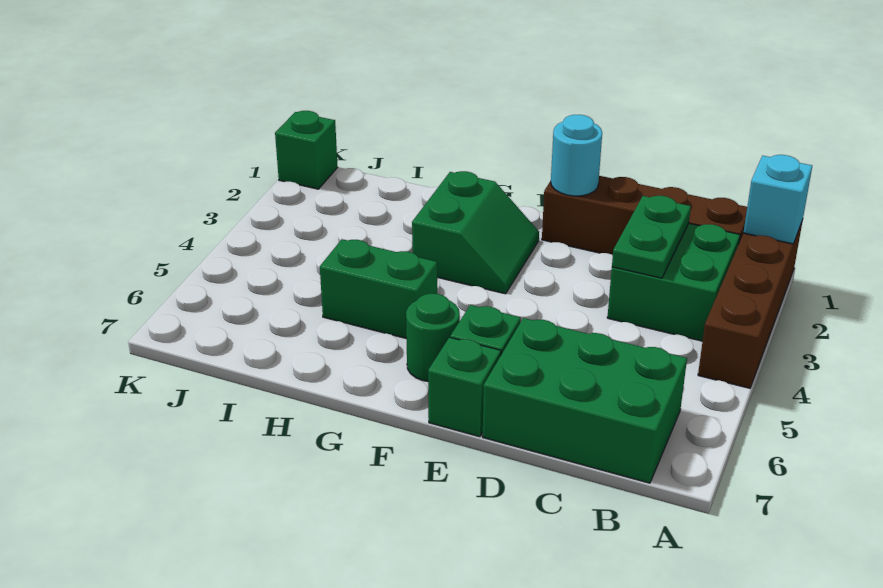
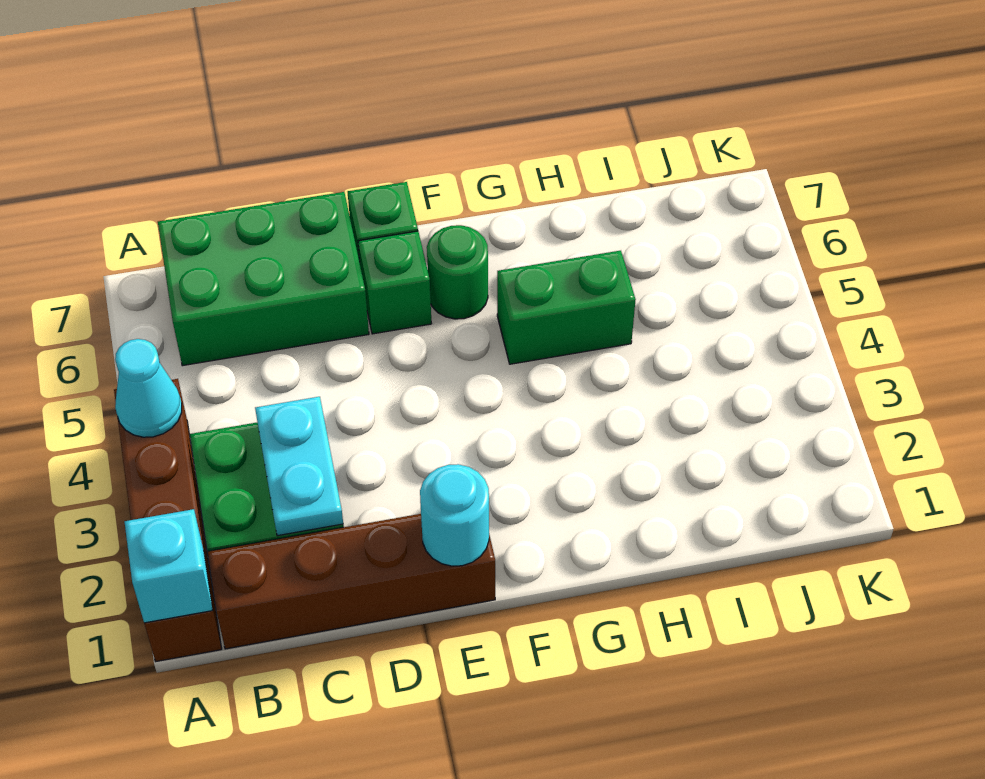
none -> cyan cone A4 level 2
green plate C2:C3 level 2 -> cyan plate C2:C3 level 2
green slope F2:G3 level 1 top G -> none
green brick K1 level 1 -> none

